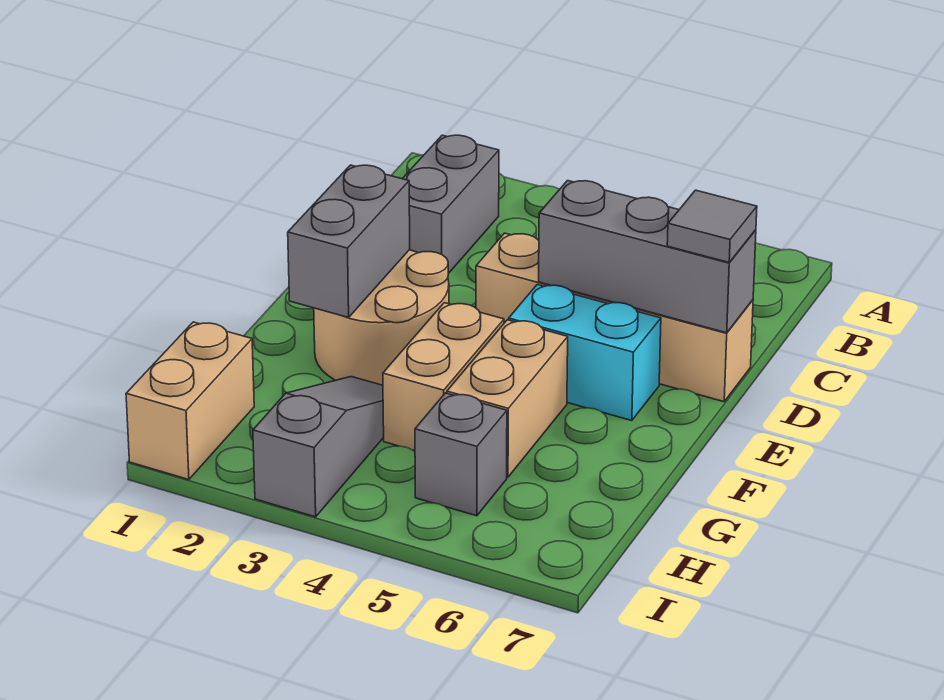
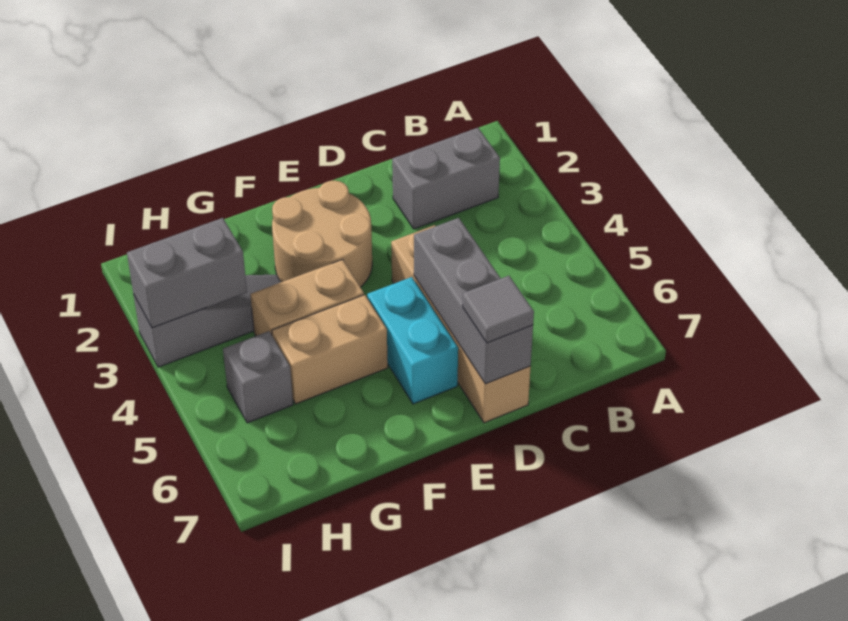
grey brick E2:F2 level 2 -> grey brick H3:I3 level 2
tan brick H1:I1 level 1 -> none

